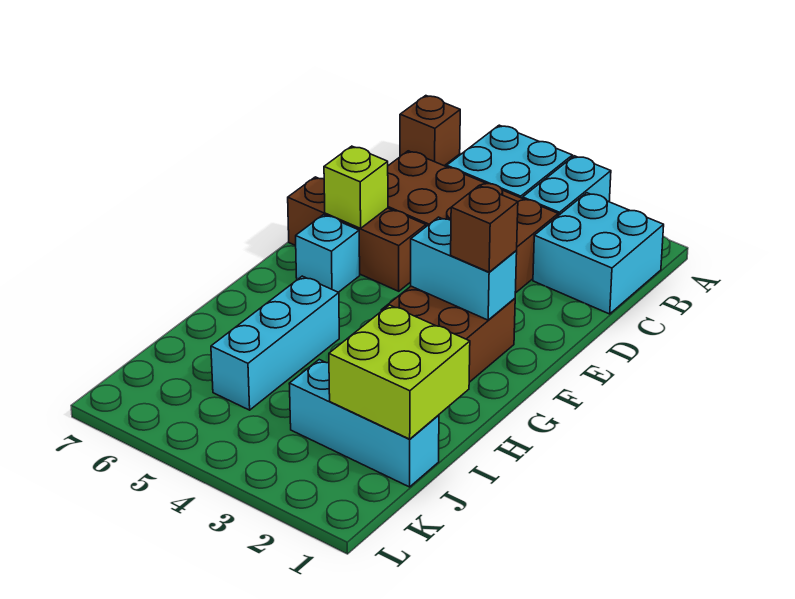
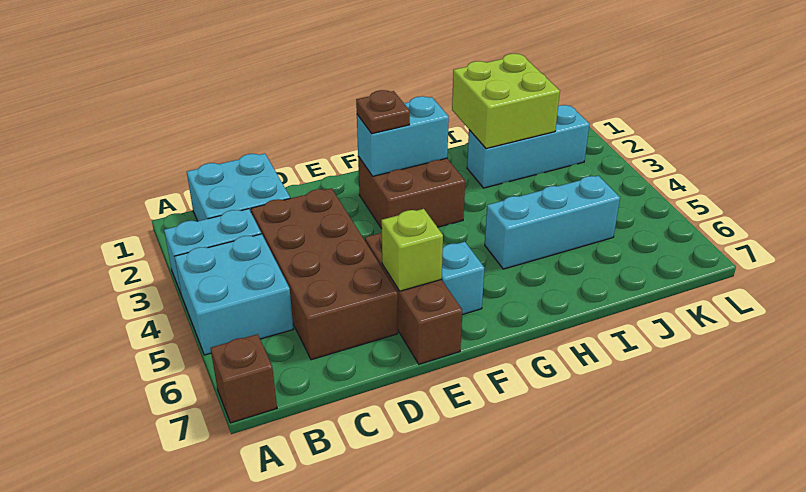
cyan brick F2:F3 level 2 -> cyan brick F2:G2 level 2
brown brick F2 level 3 -> brown plate F2 level 3
cyan brick J1:J3 level 1 -> cyan brick I2:K2 level 1

